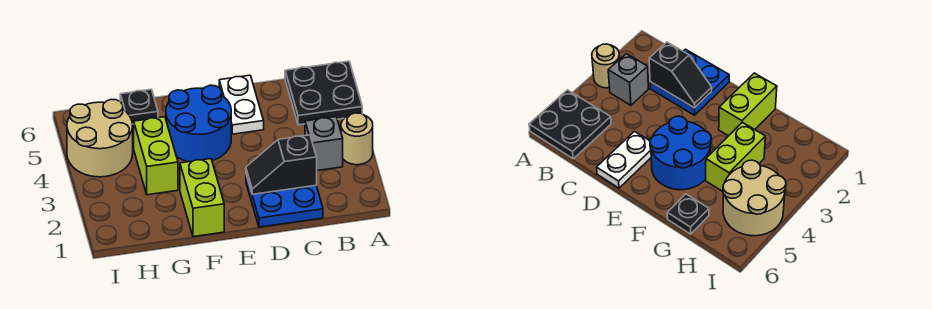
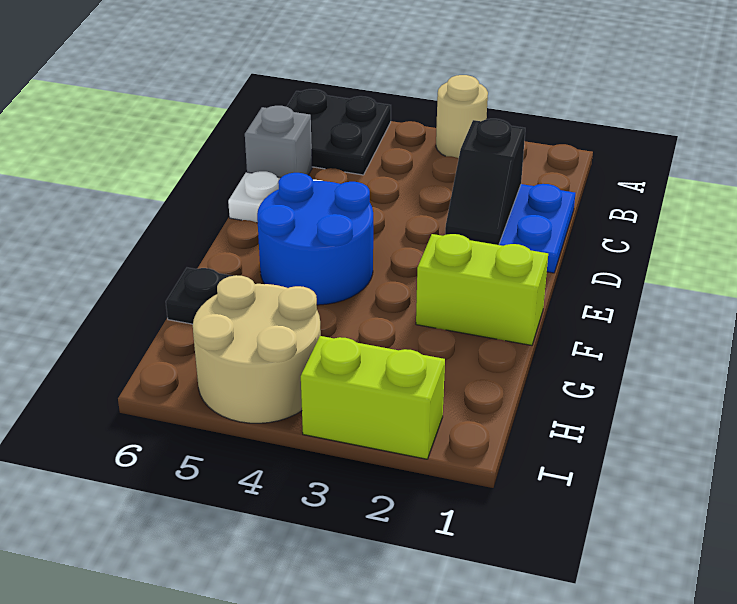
grey brick B3 level 1 -> grey brick C6 level 1
lime brick G3:G4 level 1 -> lime brick I2:I3 level 1

